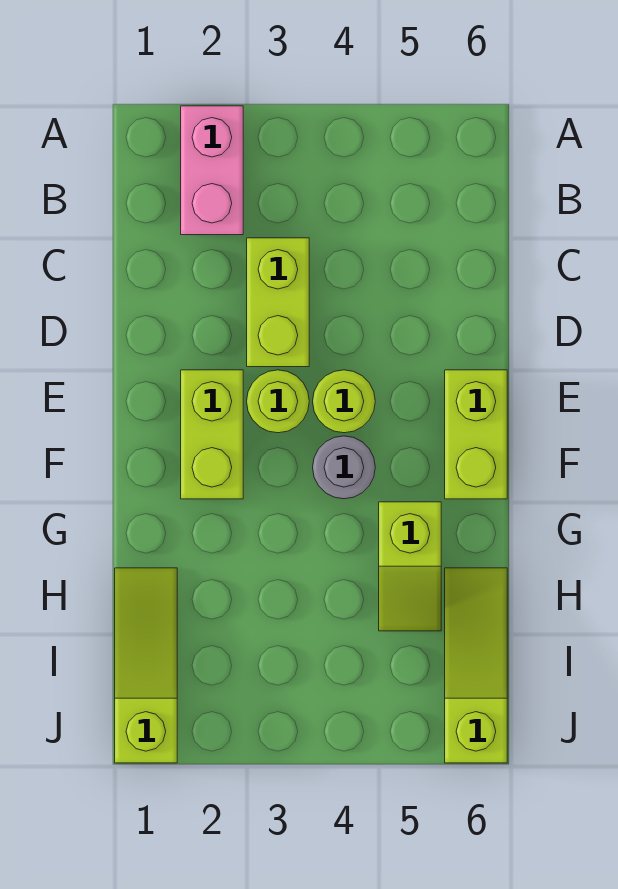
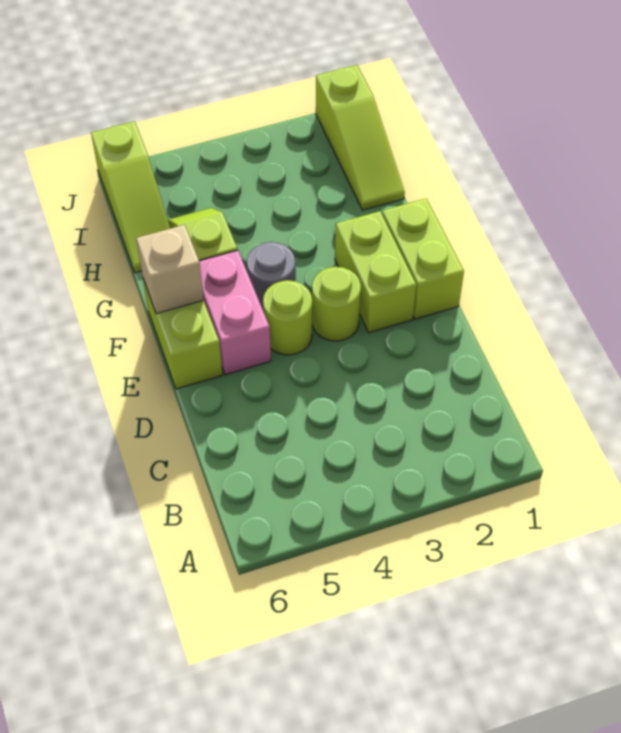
pink brick A2:B2 level 1 -> pink brick E5:F5 level 1
lime brick C3:D3 level 1 -> lime brick E1:F1 level 1
none -> tan brick F6 level 2

